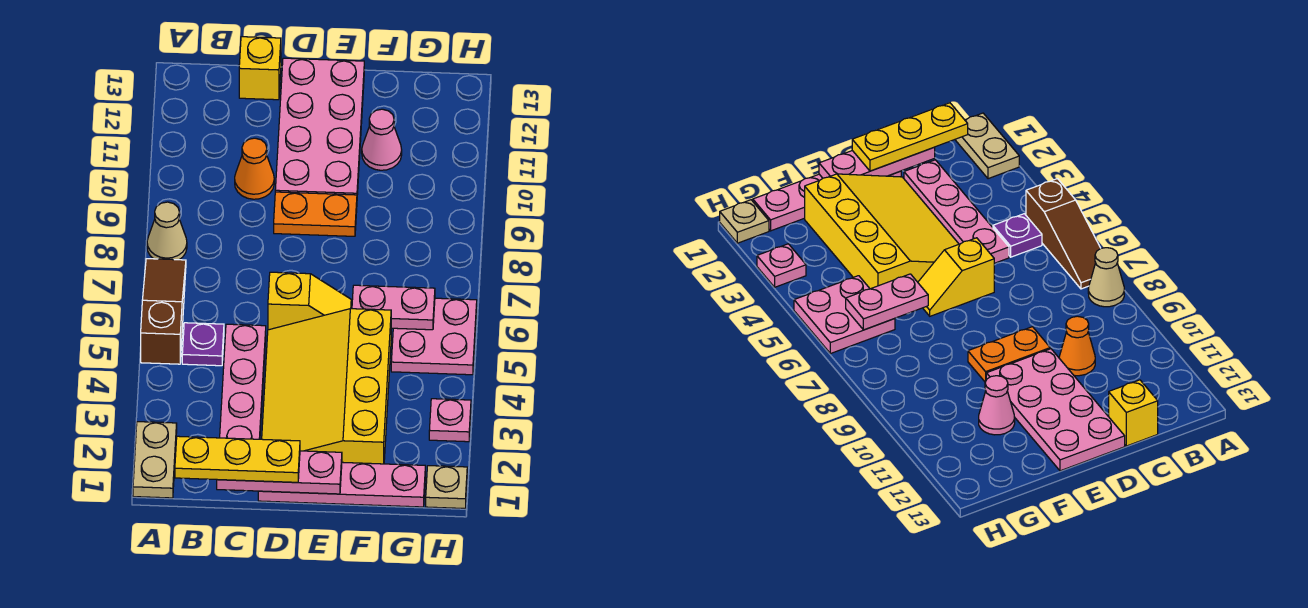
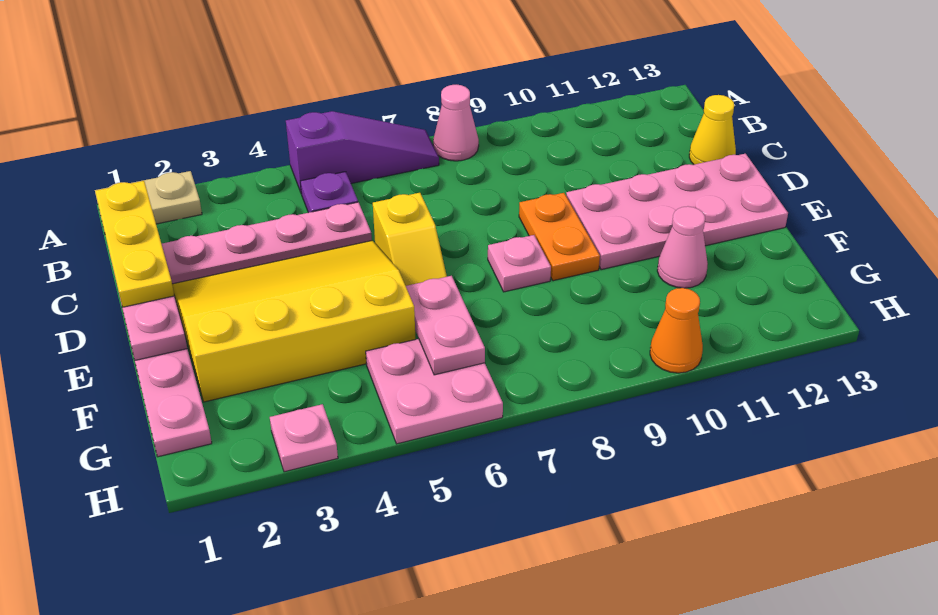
brown slope A5:A7 level 1 top 5 -> purple slope A5:A7 level 1 top 5
tan cone A8 level 1 -> pink cone A8 level 1
orange cone C10 level 1 -> orange cone H10 level 1
yellow brick C13 level 1 -> yellow cone C13 level 1
none -> pink plate E8 level 1
tan plate H1 level 1 -> none

